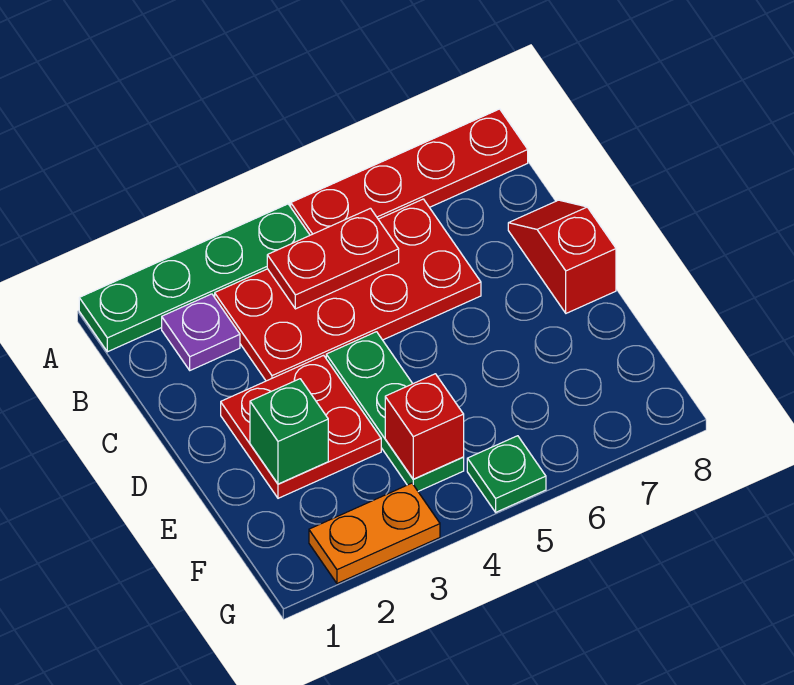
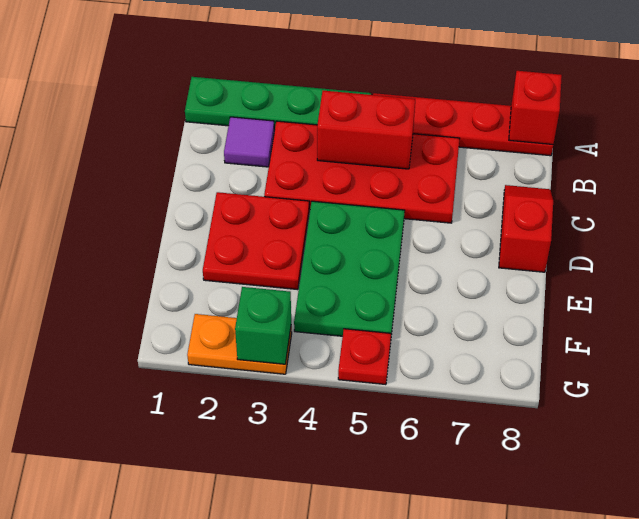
purple plate B2 level 1 -> purple tile B2 level 1
red plate B4:B5 level 2 -> red brick B4:B5 level 2
green plate D4:F4 level 1 -> green plate D4:F5 level 1
green brick E2 level 2 -> green brick G3 level 2
red brick F4 level 2 -> red brick A8 level 2
green plate G5 level 1 -> red plate G5 level 1

